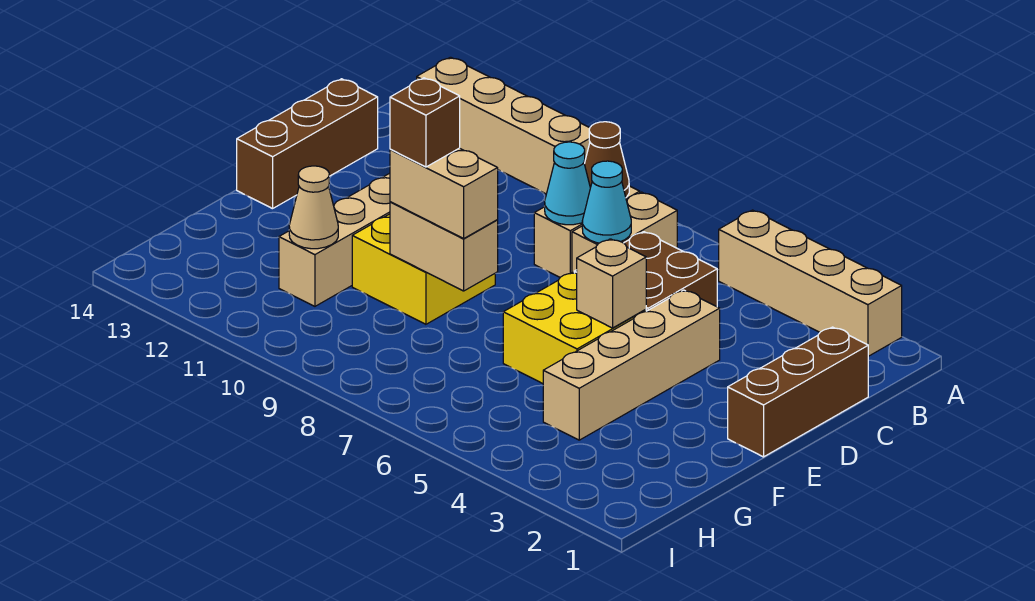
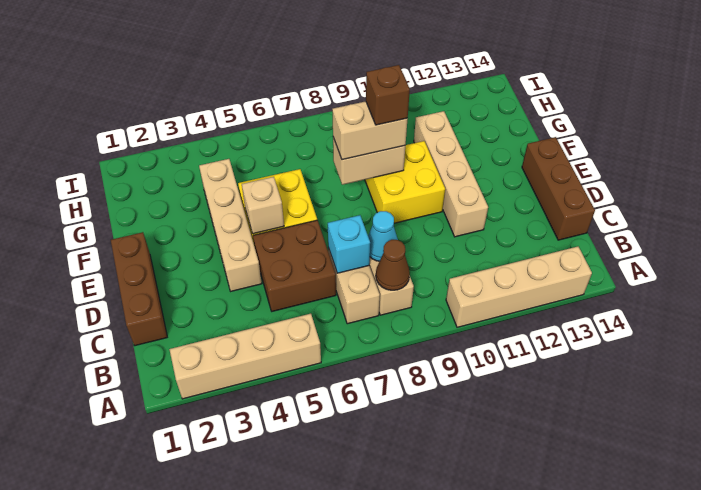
cyan cone C7 level 2 -> cyan brick C7 level 2
tan cone G11 level 2 -> none

